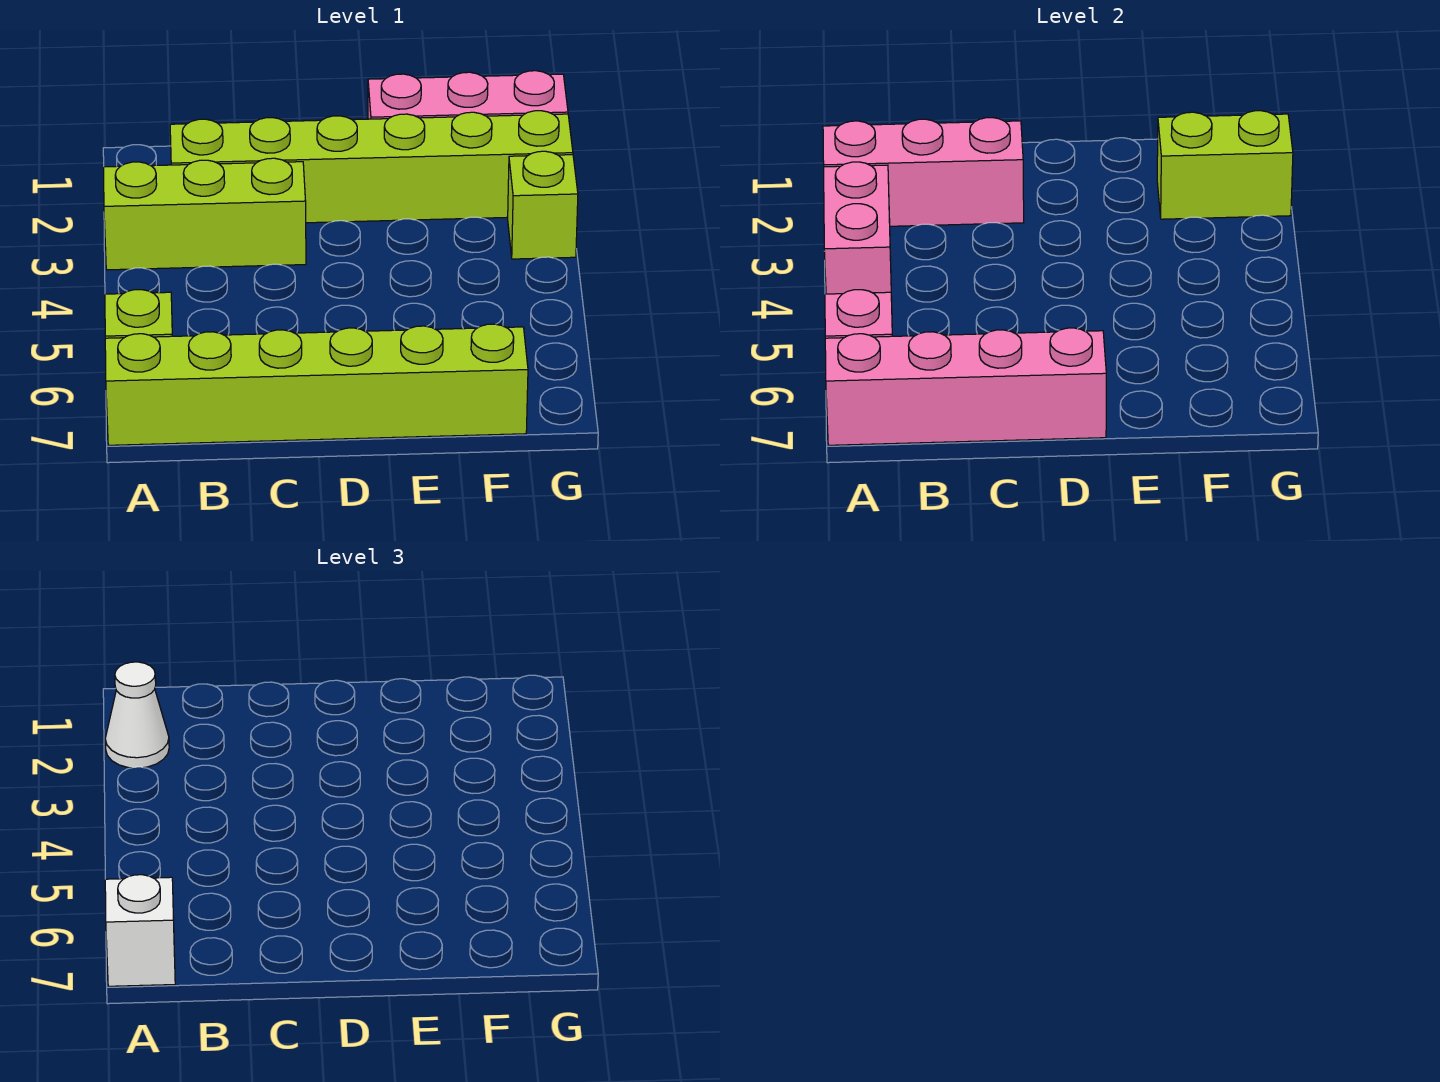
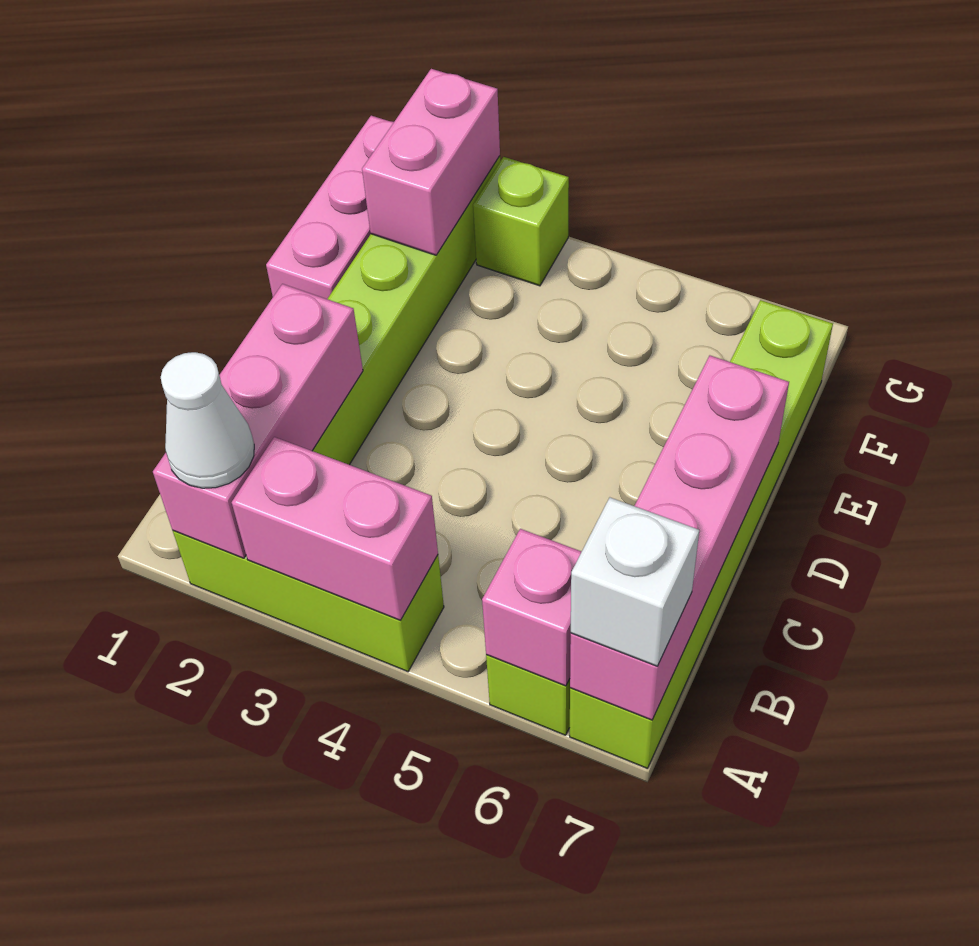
lime brick A3:C3 level 1 -> lime brick A2:A4 level 1
lime brick F2:G2 level 2 -> pink brick F2:G2 level 2

